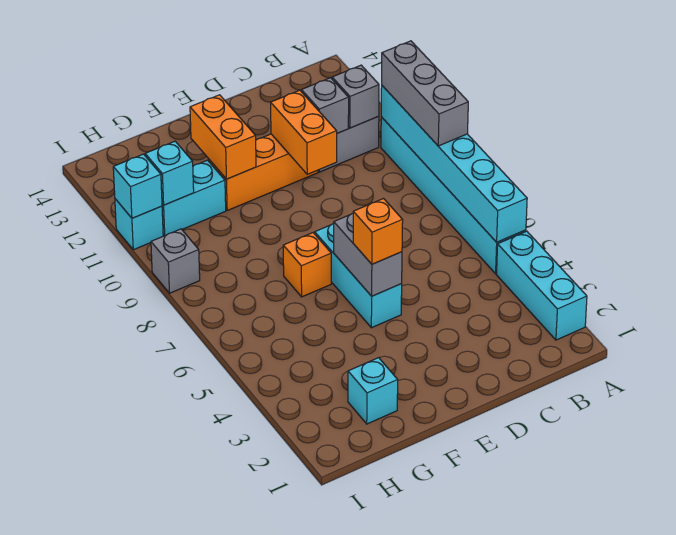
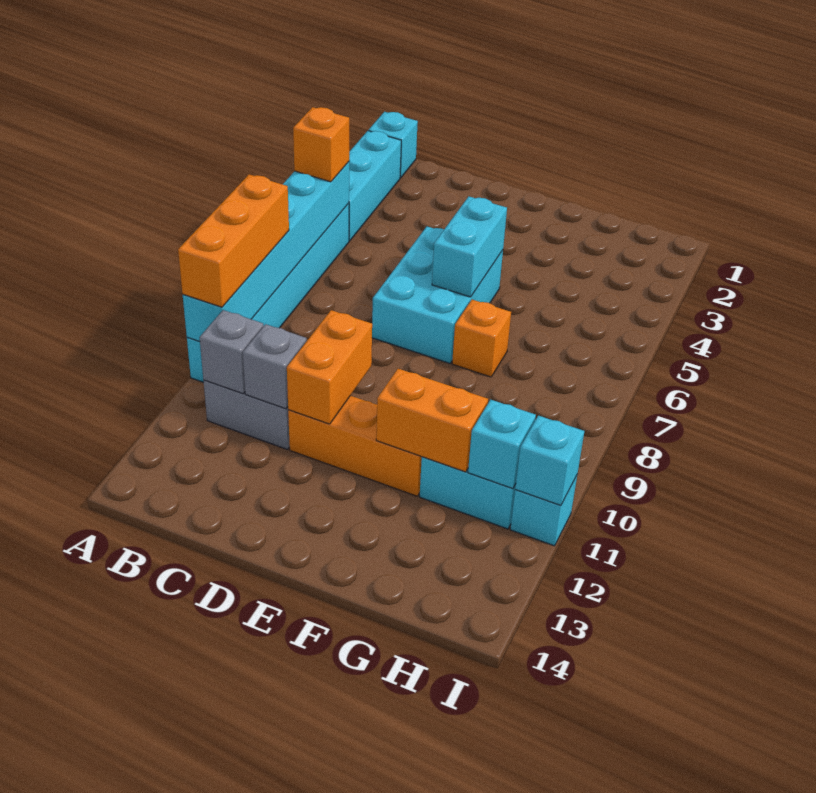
grey brick A8:A10 level 3 -> orange brick A8:A10 level 3
cyan brick E5:E7 level 1 -> cyan brick D5:E7 level 1
grey brick E5:E6 level 2 -> cyan brick E5:E6 level 2
orange brick E5 level 3 -> orange brick A5 level 3
orange brick F11:F12 level 2 -> orange brick F11:G11 level 2
cyan brick G2 level 1 -> cyan brick A1 level 1
grey brick I9 level 1 -> none

